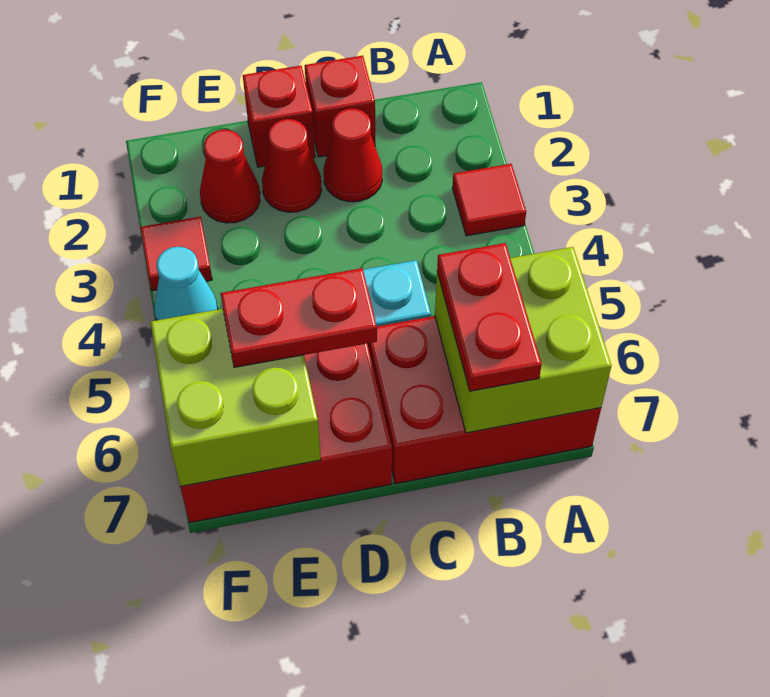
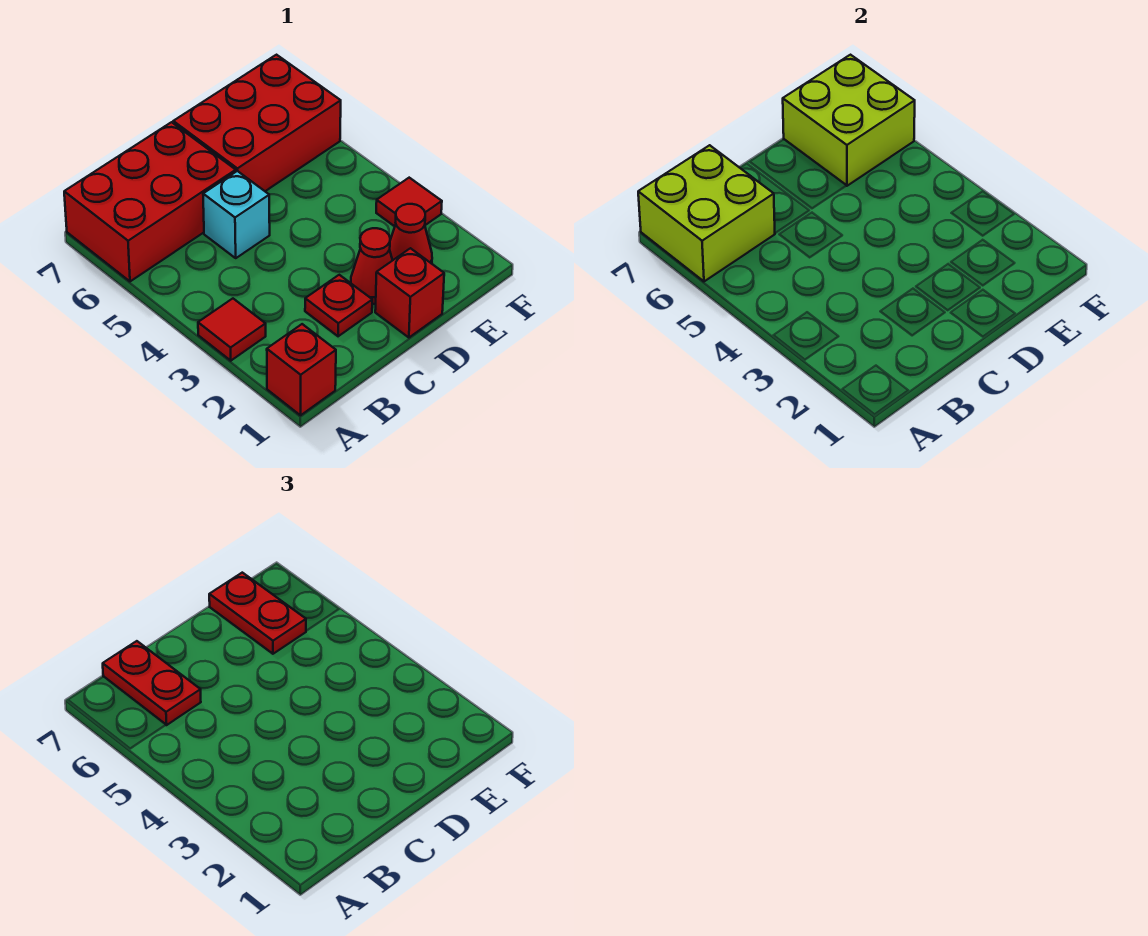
red brick C1 level 1 -> red brick A1 level 1
red cone C2 level 1 -> red plate C2 level 1
red plate D6:E6 level 3 -> red plate E6:E7 level 3
cyan cone F4 level 1 -> none

